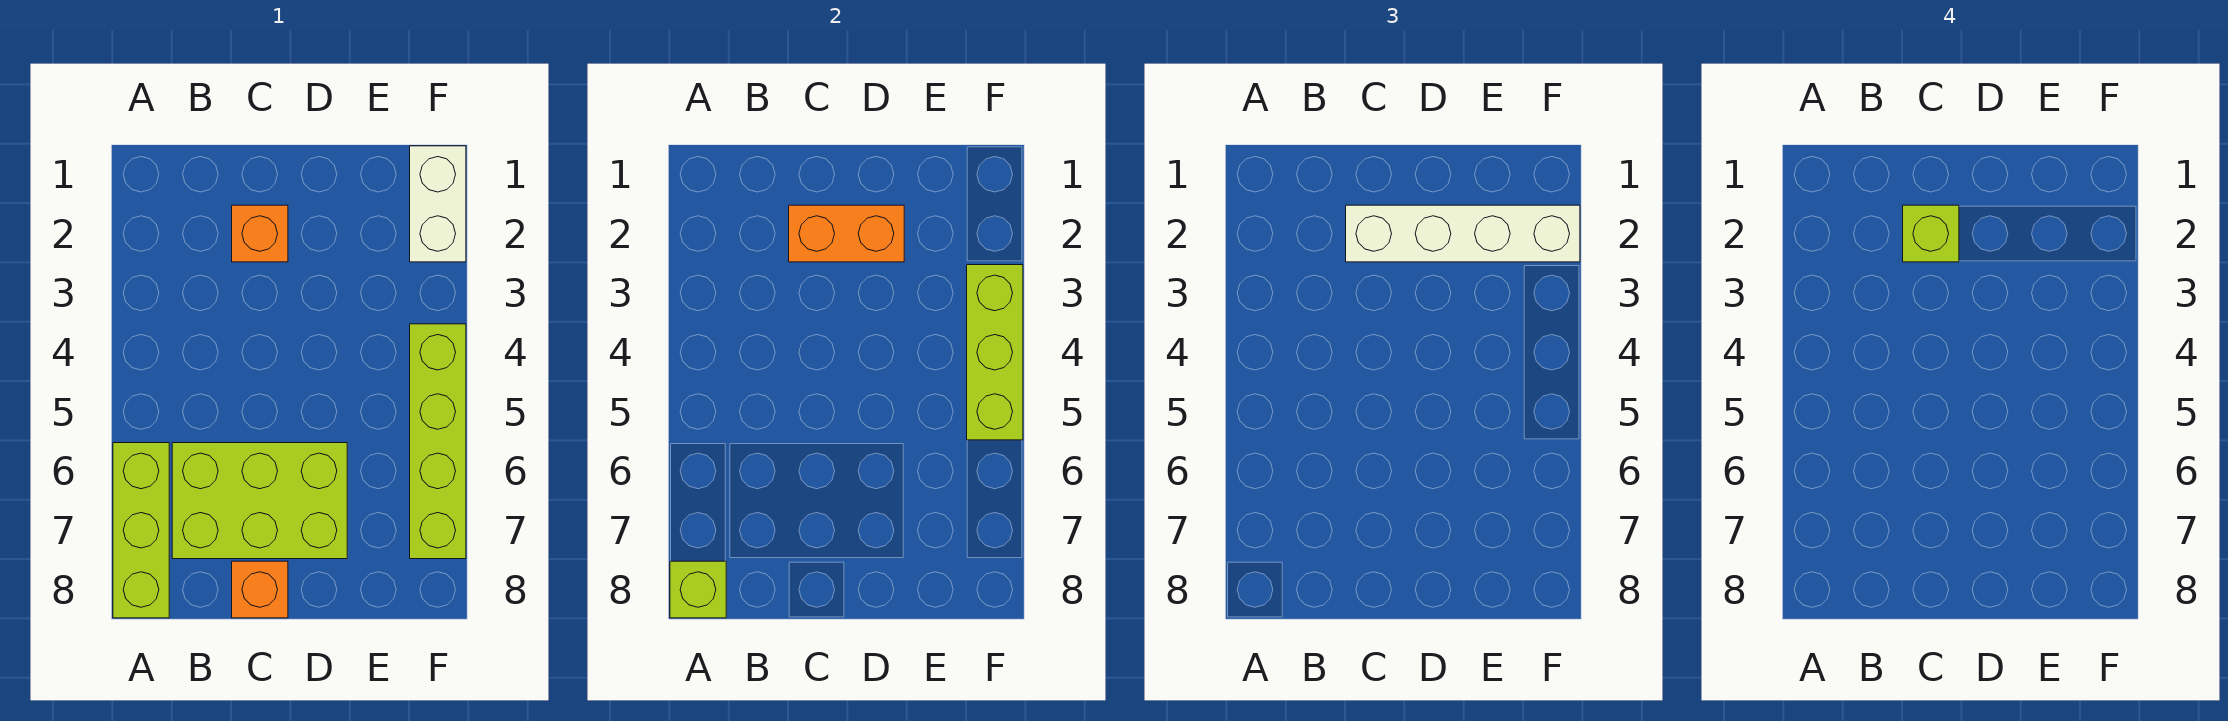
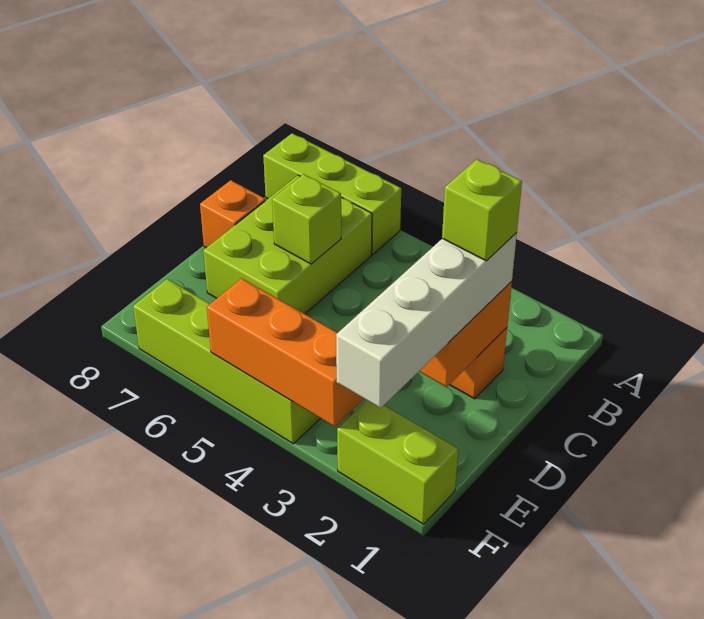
lime brick A8 level 2 -> lime brick C6 level 2
white brick F1:F2 level 1 -> lime brick F1:F2 level 1
lime brick F3:F5 level 2 -> orange brick F3:F5 level 2

